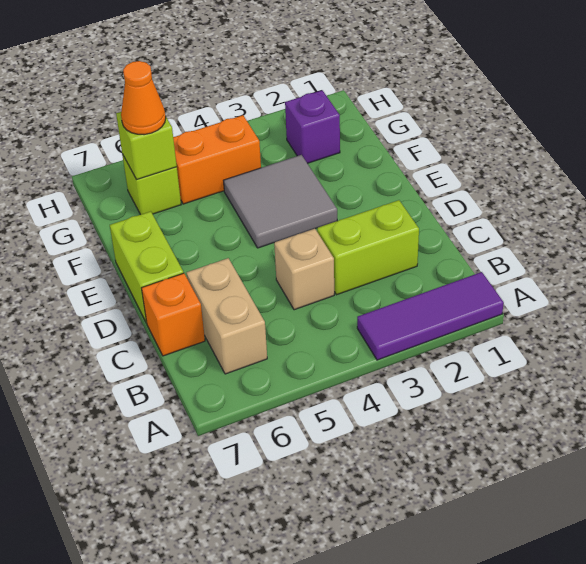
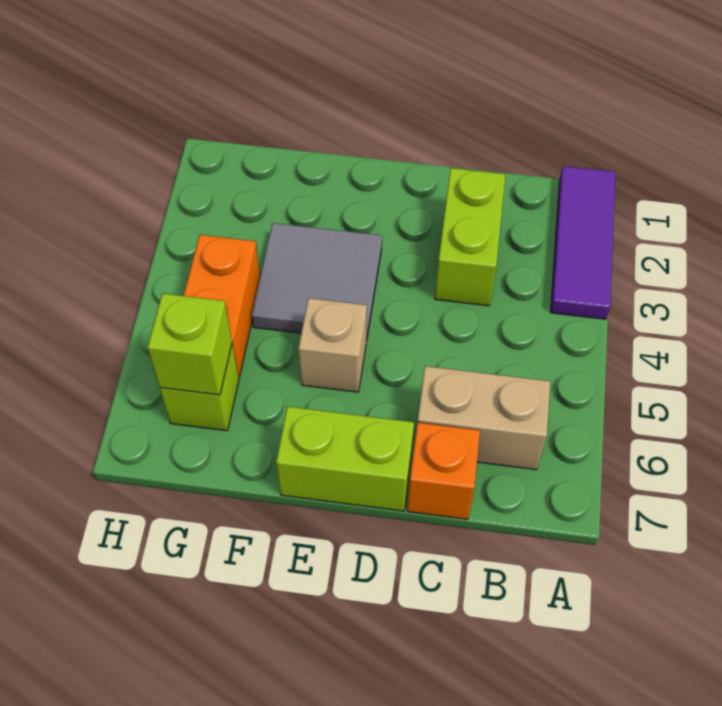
tan brick C4 level 1 -> tan brick E5 level 1
purple brick G2 level 1 -> none
orange cone G6 level 3 -> none

